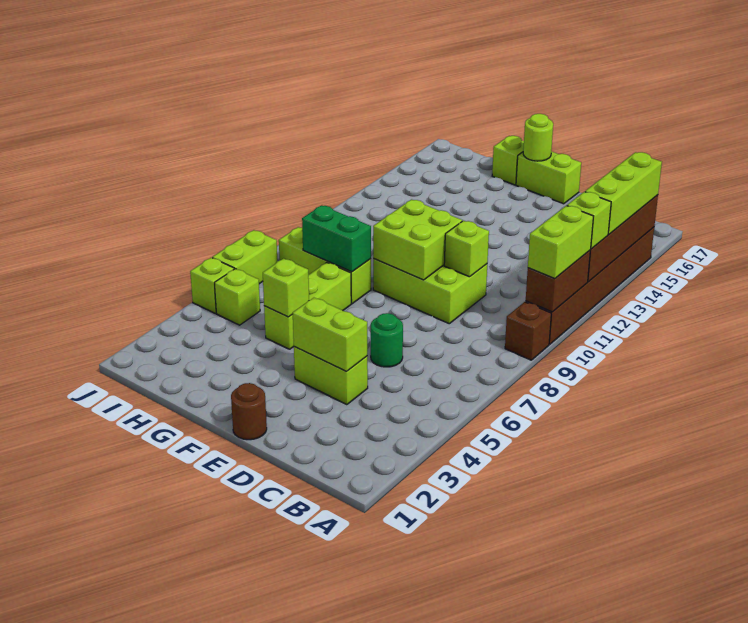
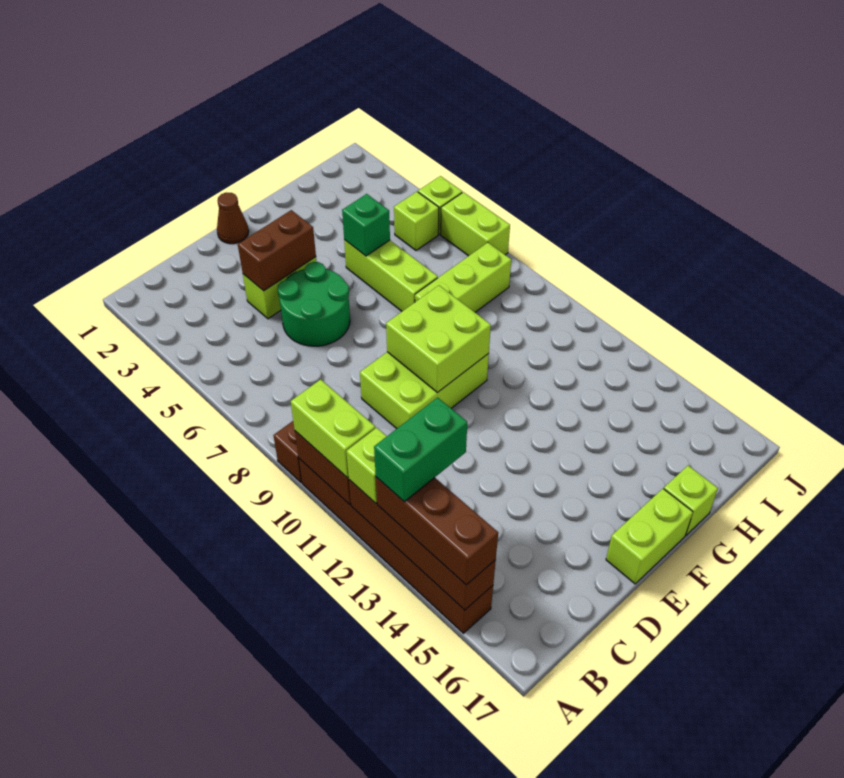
lime brick A13:A15 level 3 -> brown brick A13:A15 level 3
lime brick D4:E4 level 2 -> brown brick D4:E4 level 2
green round brick D6 level 1 -> green round brick D5:E6 level 1
lime brick D10 level 2 -> none
brown round brick E1 level 1 -> brown cone E1 level 1
lime round brick F17 level 2 -> none
lime brick G5 level 2 -> green brick G5 level 2
green brick G8:H8 level 2 -> green brick A13:B13 level 4

